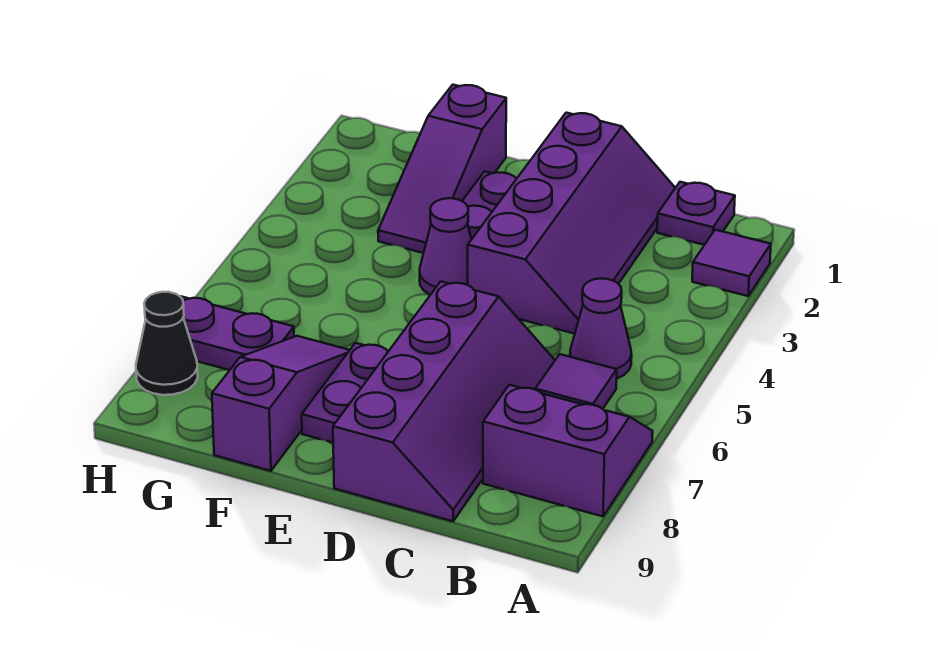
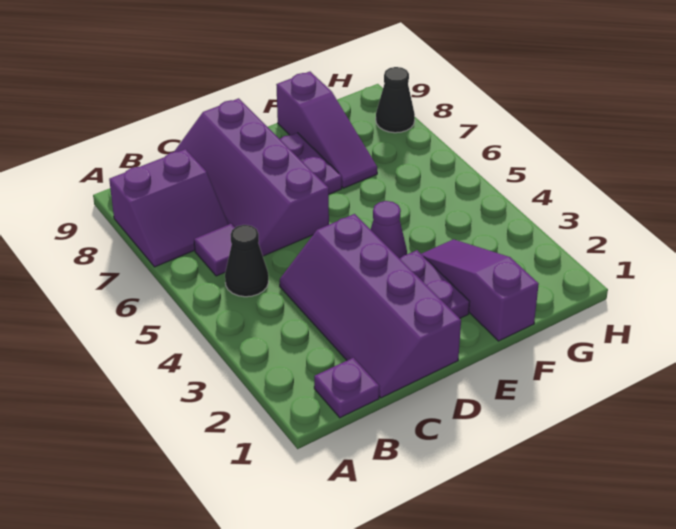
purple tile A2 level 1 -> none
purple cone B5 level 1 -> black cone B5 level 1
purple plate G7:H7 level 1 -> none

